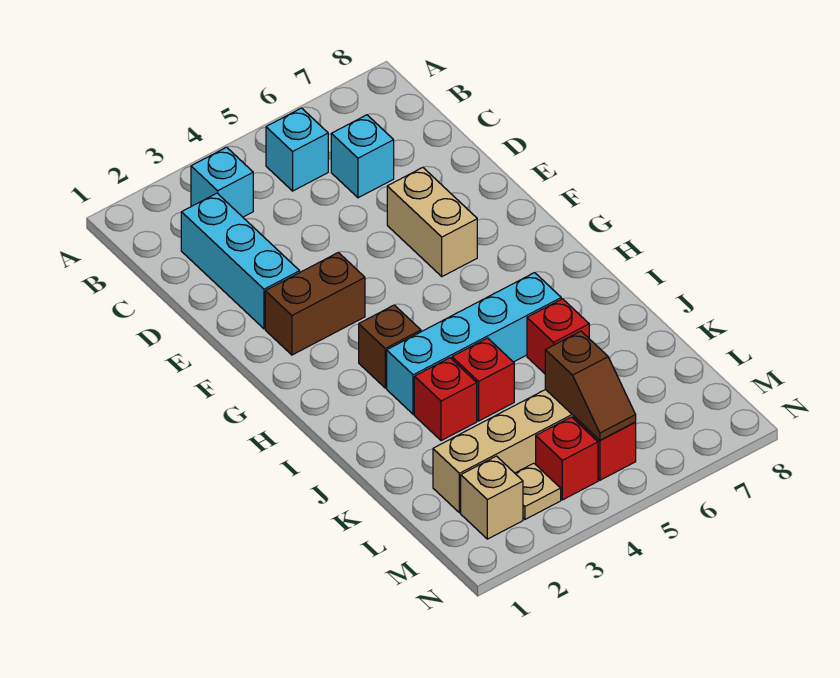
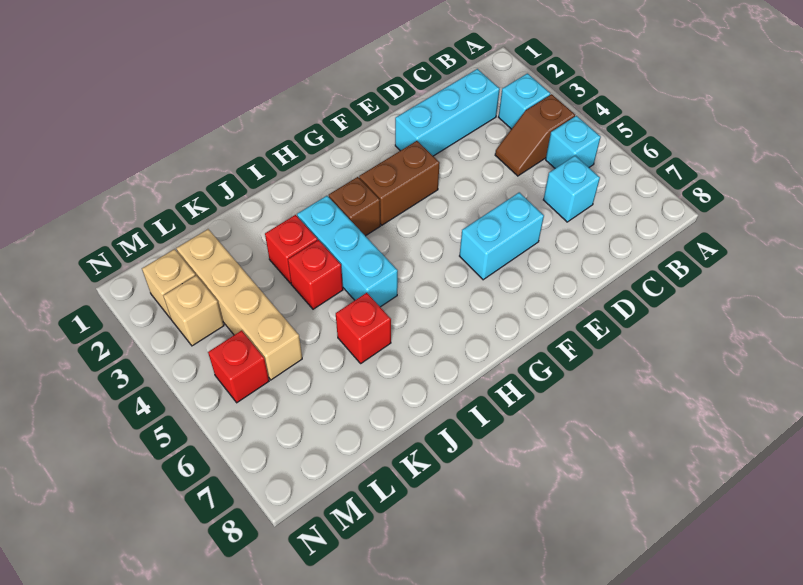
tan brick E6:F6 level 1 -> cyan brick E6:F6 level 1
brown brick F2:F3 level 1 -> brown brick F3:G3 level 1
cyan brick I3:I6 level 1 -> cyan brick I3:I5 level 1
brown slope L5:M5 level 2 top L -> brown slope B4:C4 level 1 top B
tan plate M3 level 1 -> tan brick M3 level 1
red brick M4 level 1 -> none

